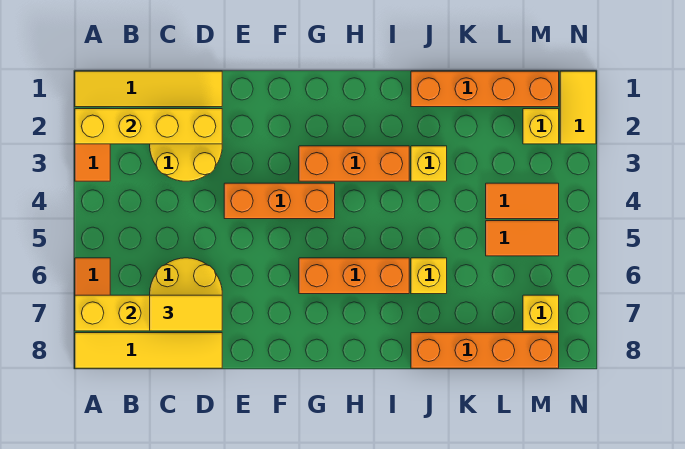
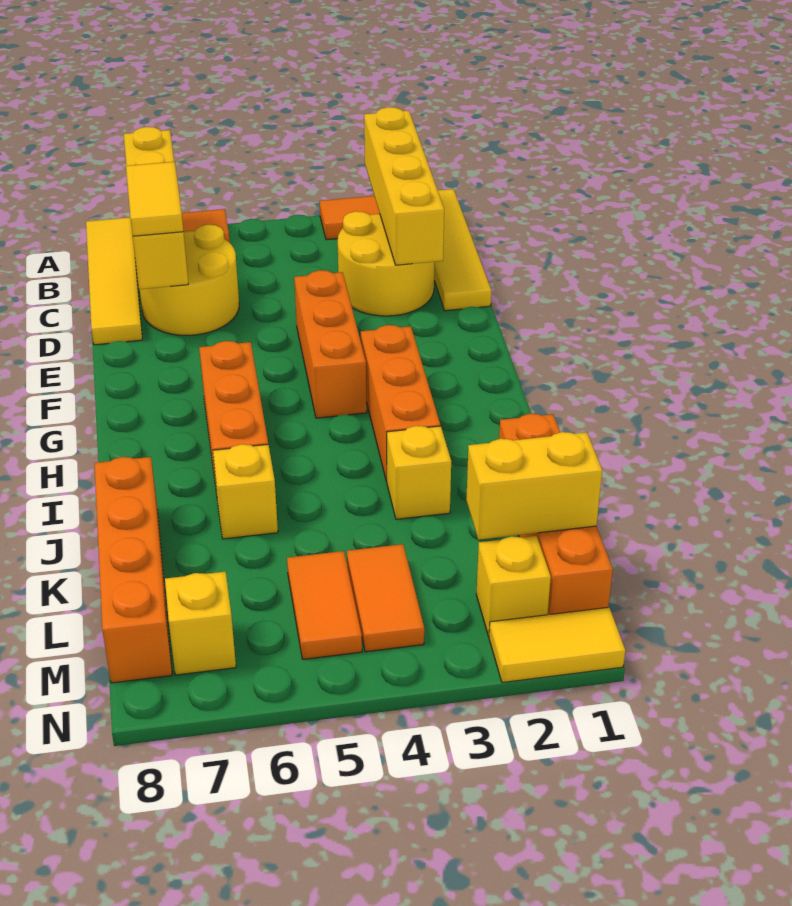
none -> yellow brick L1:L2 level 2

